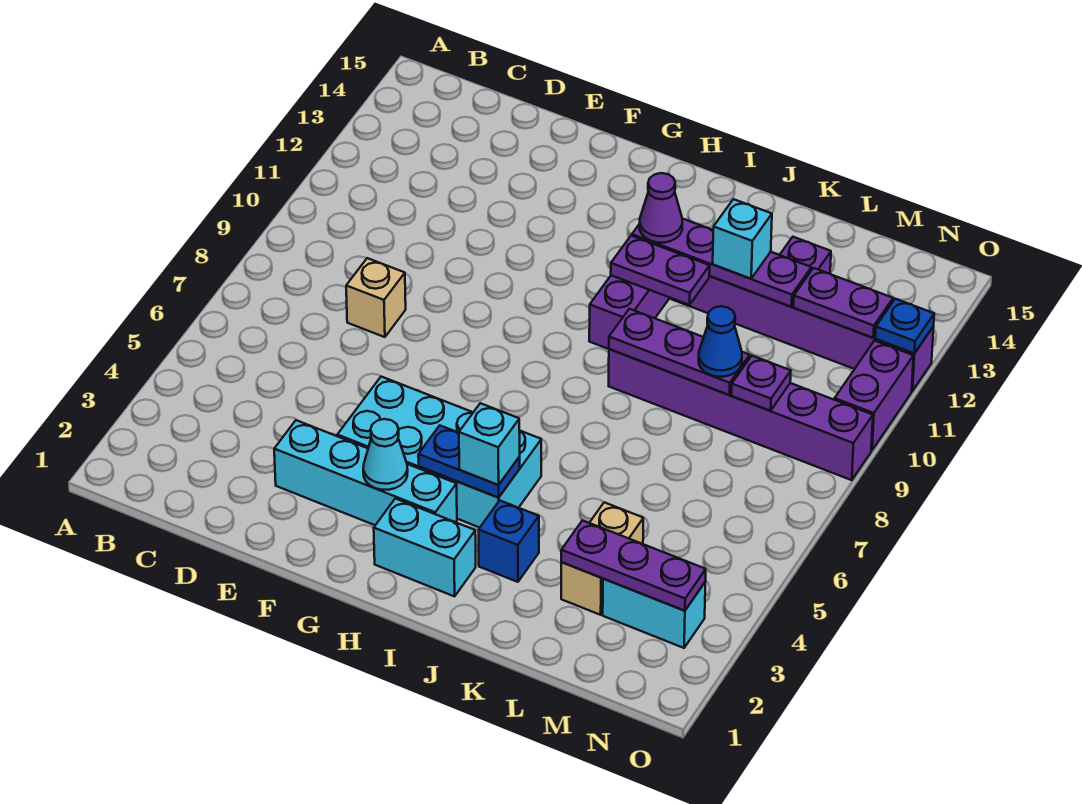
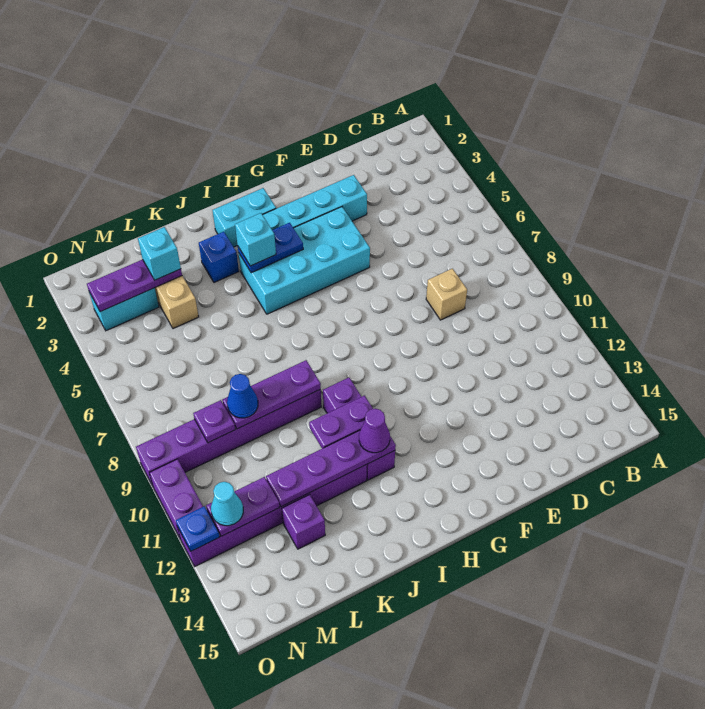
cyan cone G3 level 2 -> cyan cone N12 level 3
cyan brick K12 level 3 -> cyan brick L3 level 3

